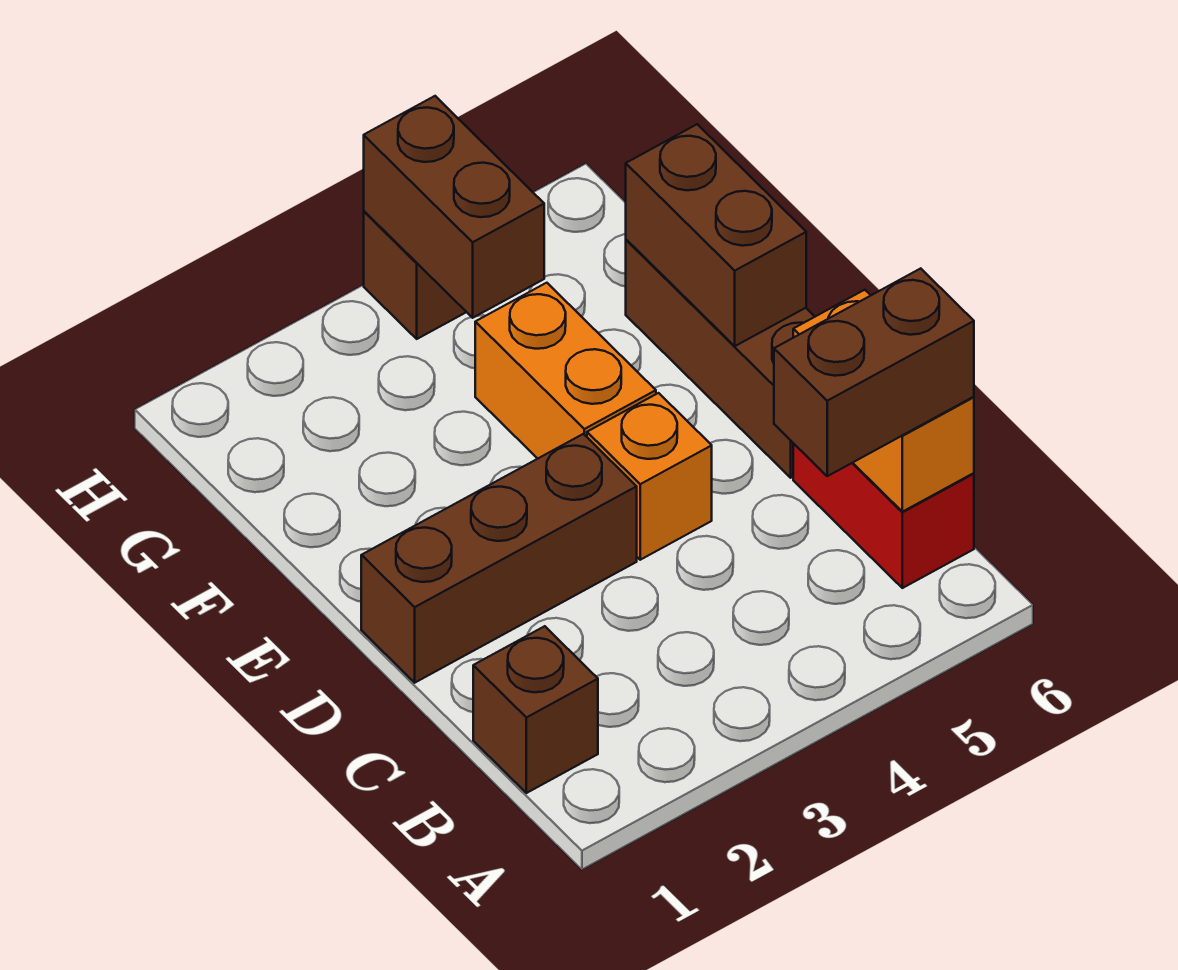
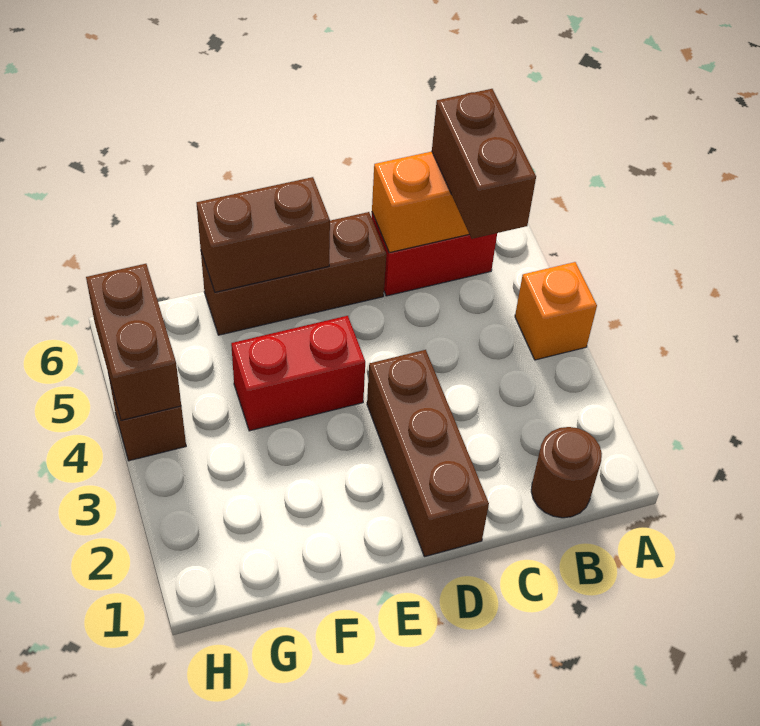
brown brick B1 level 1 -> brown round brick B1 level 1
orange brick D4 level 1 -> orange brick A4 level 1
orange brick E4:F4 level 1 -> red brick E4:F4 level 1
brown brick G4:H4 level 2 -> brown brick H4:H5 level 2

